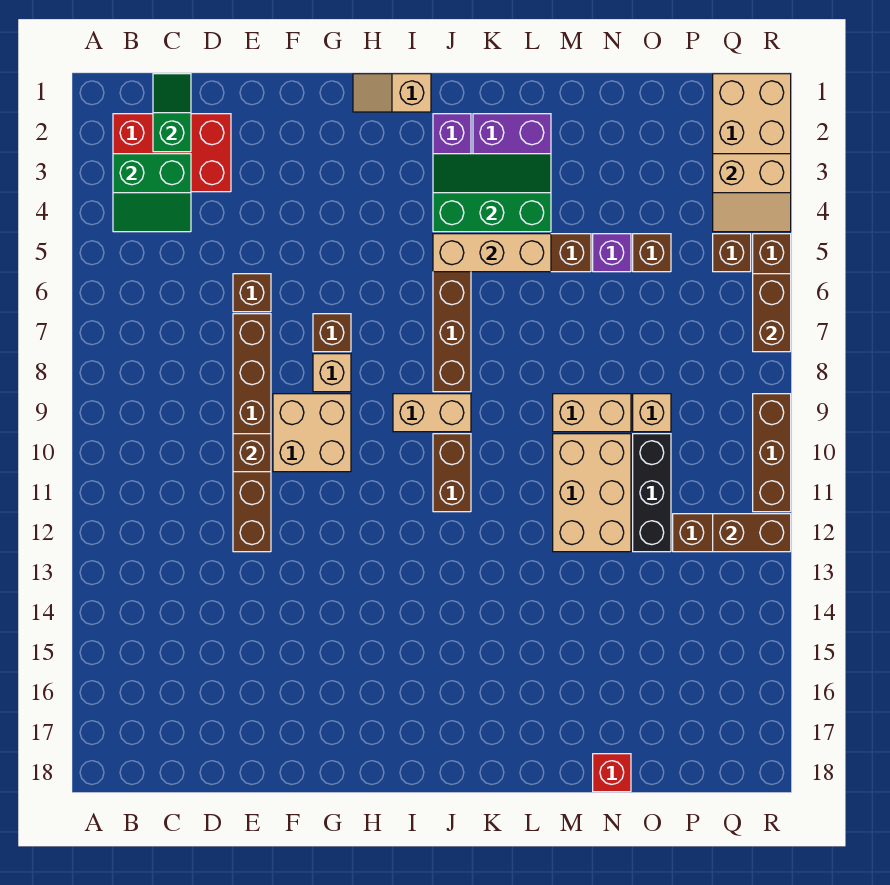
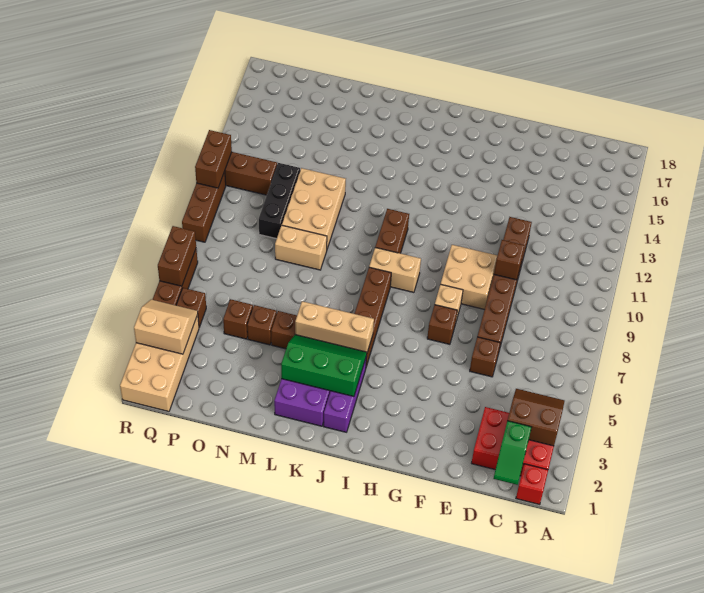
green slope B3:C4 level 2 top 3 -> brown slope B3:C4 level 2 top 3
tan slope H1:I1 level 1 top I -> none
green slope J3:L4 level 2 top 4 -> green slope J3:L4 level 2 top 3
purple brick N5 level 1 -> brown brick N5 level 1
red brick N18 level 1 -> red brick B1 level 1
tan brick O9 level 1 -> none
brown brick Q12:R12 level 2 -> brown brick R11:R12 level 2

